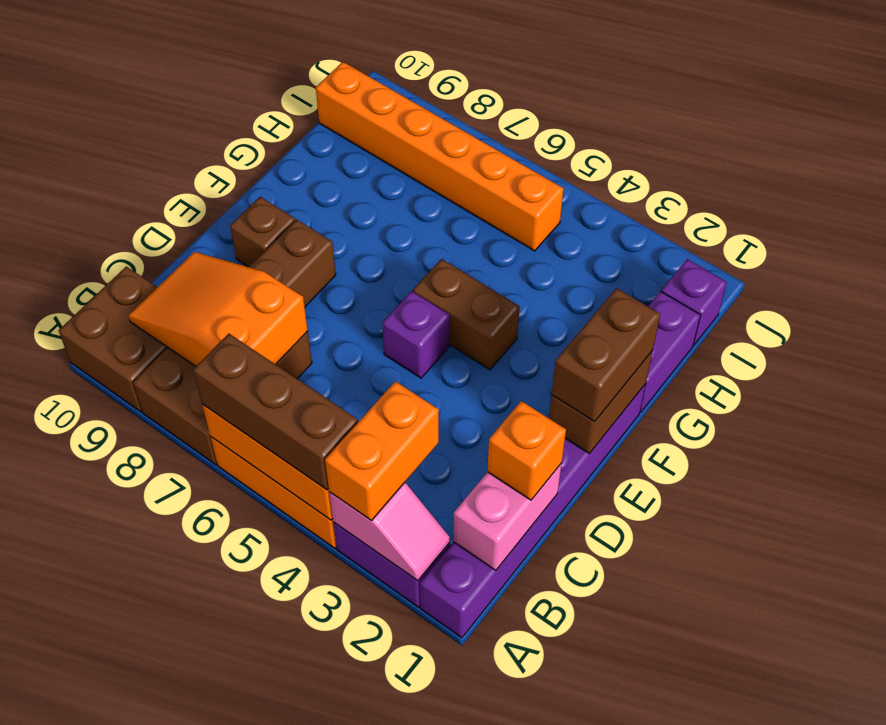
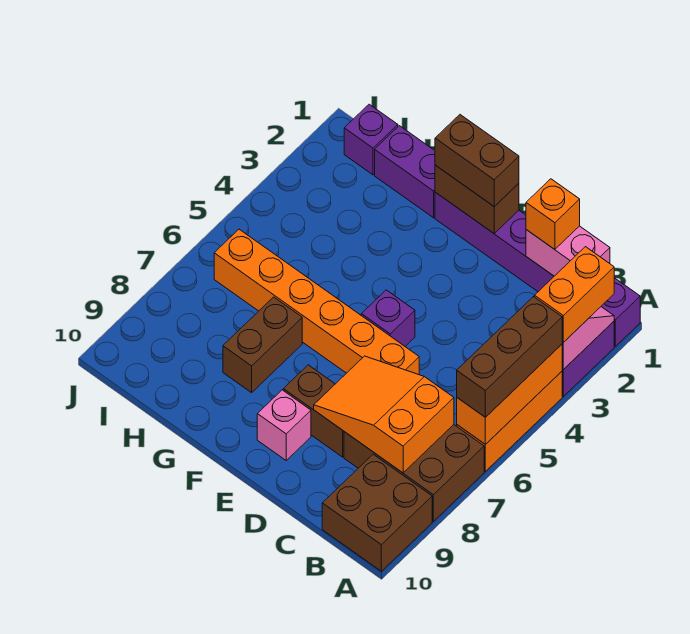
orange brick A3:B3 level 3 -> orange brick A2:A3 level 3
orange slope B7:C9 level 2 top 7 -> orange slope B7:D8 level 2 top B
brown brick E9 level 1 -> pink brick E9 level 1
brown brick F4:F5 level 1 -> brown brick G7:G8 level 1
orange brick I5:I10 level 1 -> orange brick D6:I6 level 1

